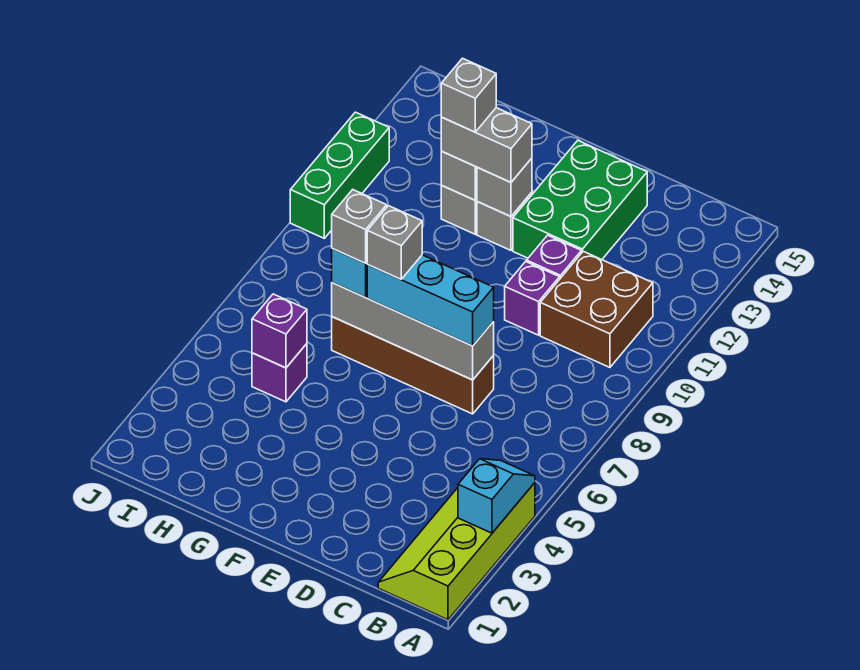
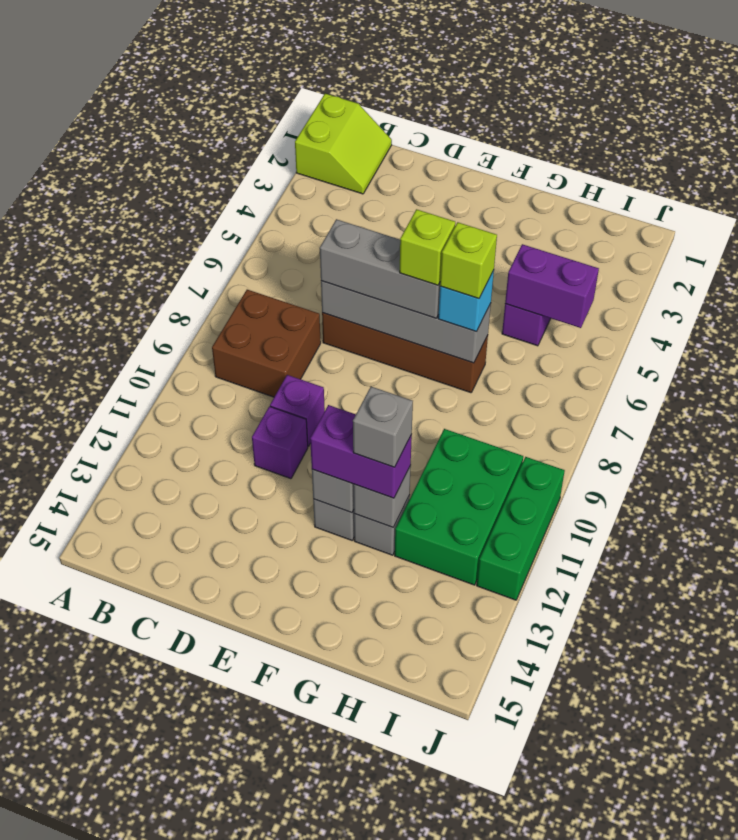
lime slope A1:B4 level 1 top A -> lime slope A1:B2 level 1 top A
cyan slope A3:A4 level 2 top 3 -> none
brown brick B10:C11 level 1 -> brown brick B8:C9 level 1
cyan brick D7:F7 level 3 -> grey brick D7:F7 level 3
green brick D12:E14 level 1 -> green brick H10:I12 level 1
grey brick F7 level 4 -> lime brick F7 level 4
grey brick F12:G12 level 3 -> purple brick F12:G12 level 3
grey brick G7 level 4 -> lime brick G7 level 4
purple brick H5 level 2 -> purple brick H5:I5 level 2

